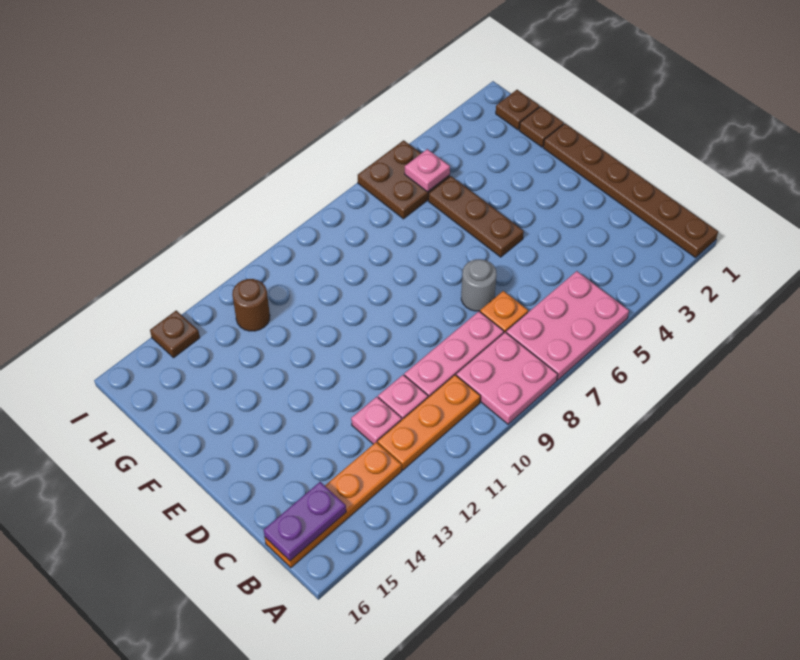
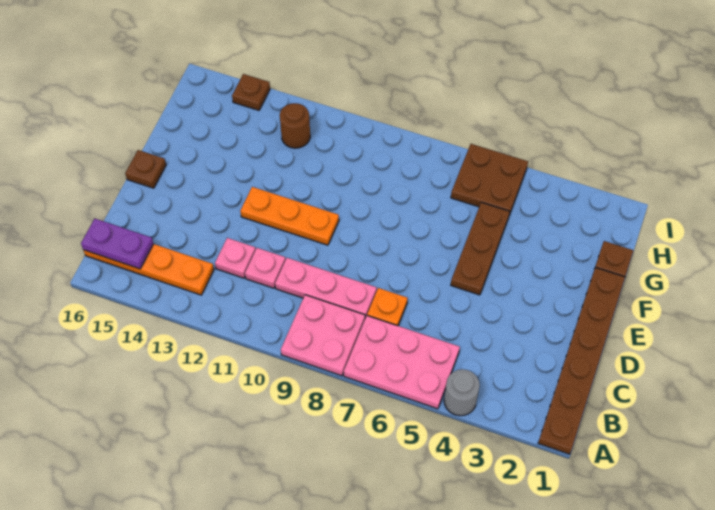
orange plate B10:B12 level 1 -> orange plate E10:E12 level 1
grey round brick D7 level 1 -> grey round brick A4 level 1
brown plate H1 level 1 -> brown plate E16 level 1
pink plate H5 level 2 -> none

